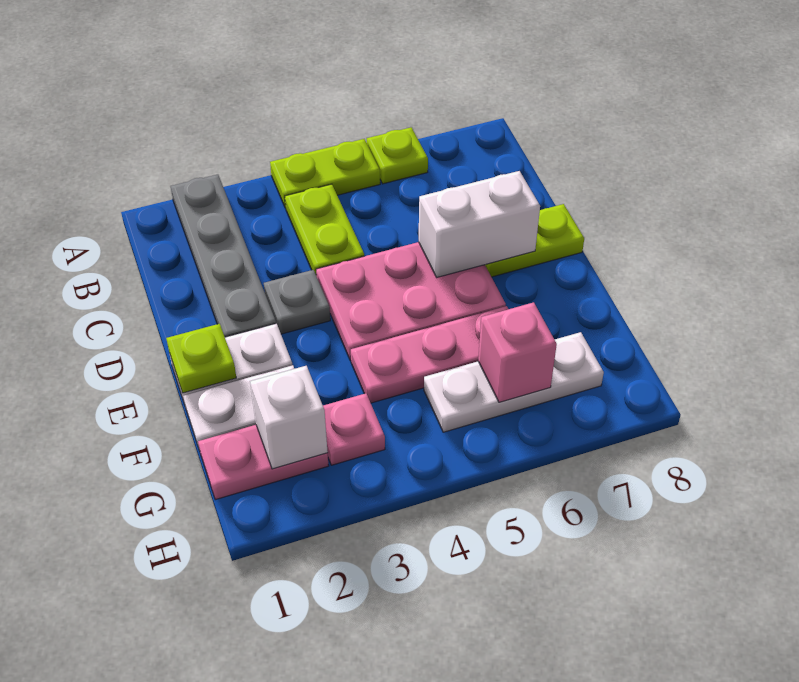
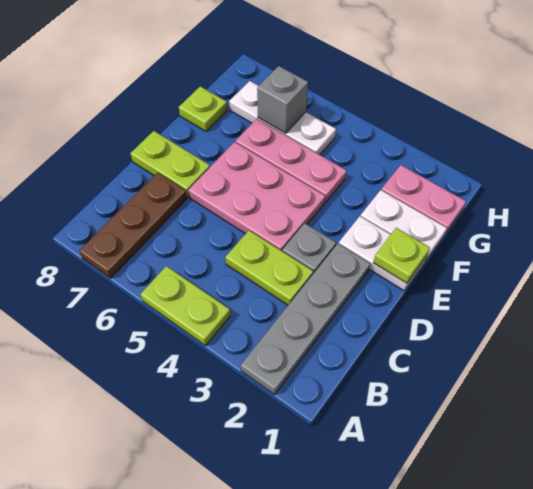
lime plate A6 level 1 -> lime plate F8 level 1
none -> brown plate A7:C7 level 1
lime plate B4:C4 level 1 -> lime plate C3:C4 level 1
white brick D6:D7 level 2 -> none
white brick G2 level 2 -> none
pink plate G3 level 1 -> none
pink brick G6 level 2 -> grey brick G6 level 2

